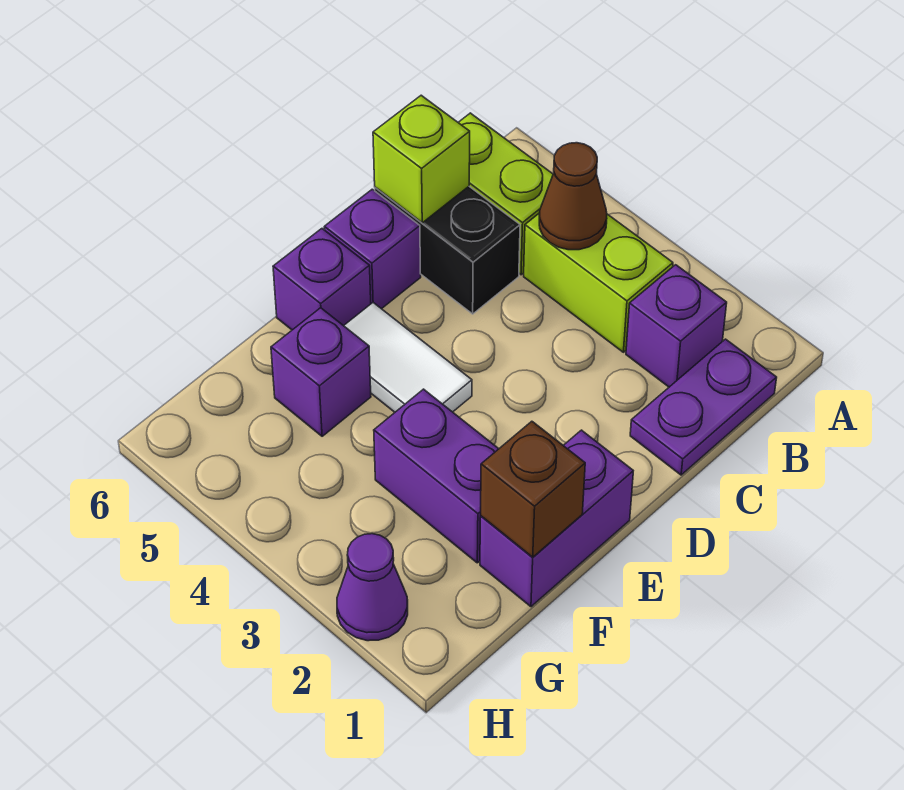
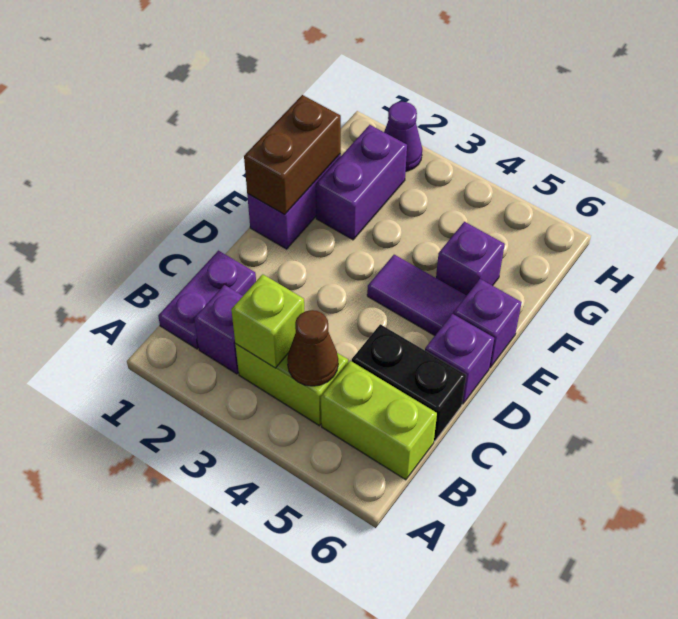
lime brick C6 level 2 -> lime brick B3 level 2
white tile E4:E5 level 1 -> purple tile E4:E5 level 1
brown brick F1 level 2 -> brown brick E1:F1 level 2
purple brick F2:F3 level 1 -> purple brick F2:G2 level 1

